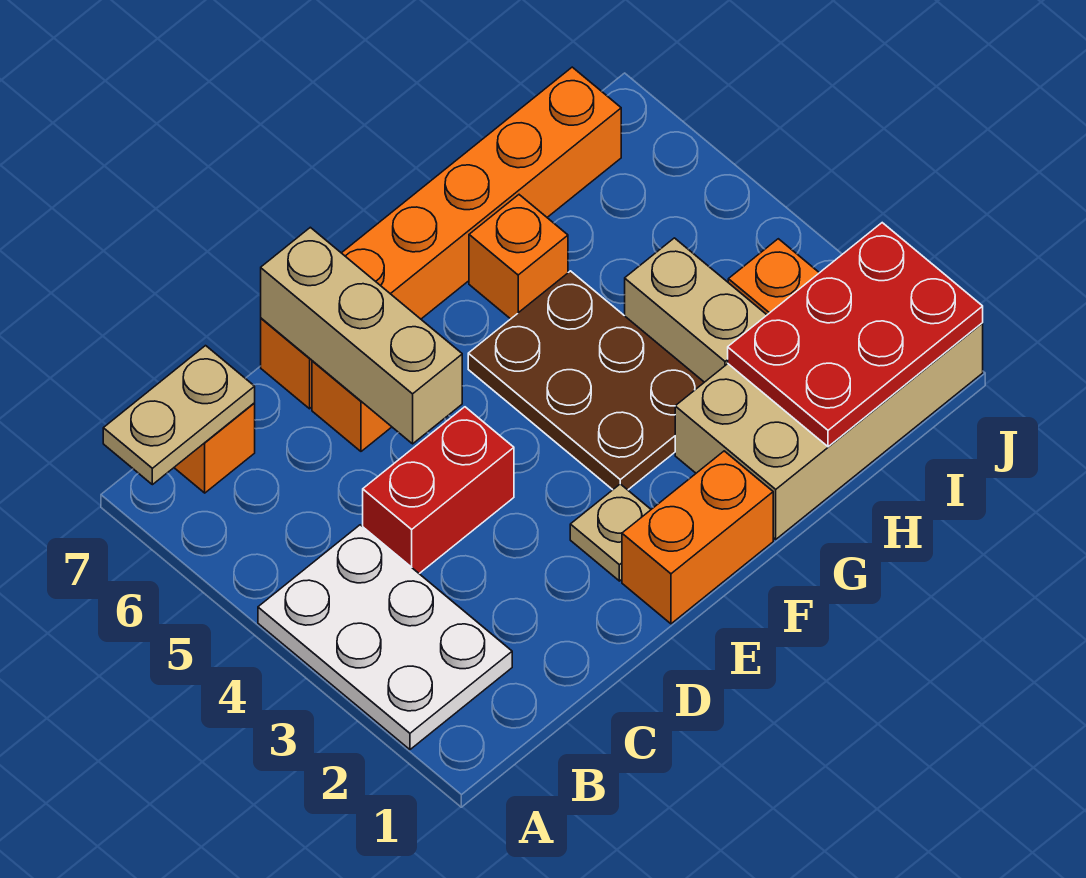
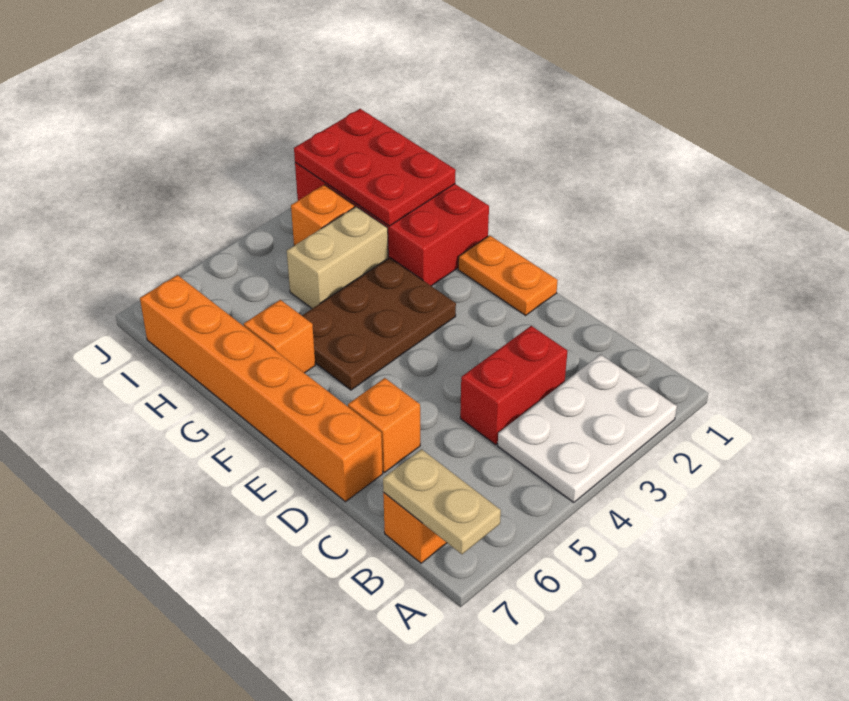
red brick C4:D4 level 1 -> red brick C3:C4 level 1
tan brick D5:D7 level 2 -> none
orange brick E1:F1 level 1 -> orange plate E1:F1 level 1
tan plate E2 level 1 -> none
tan brick G1:J2 level 1 -> red brick G1:J2 level 1

